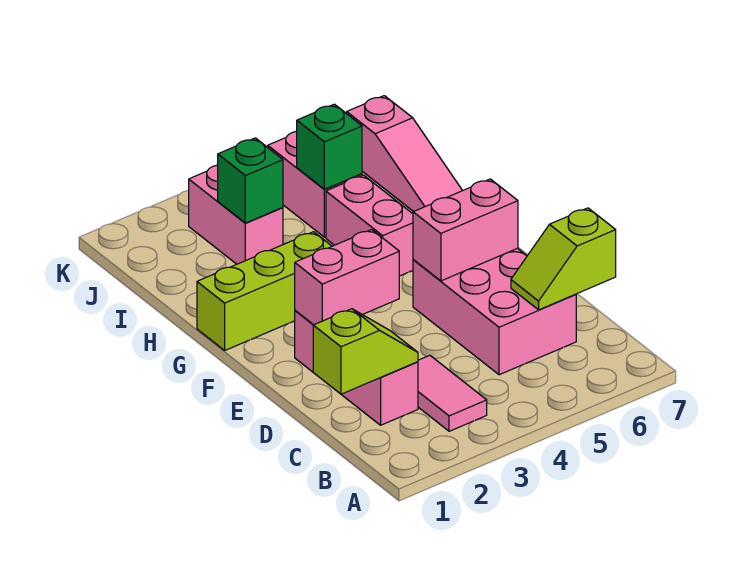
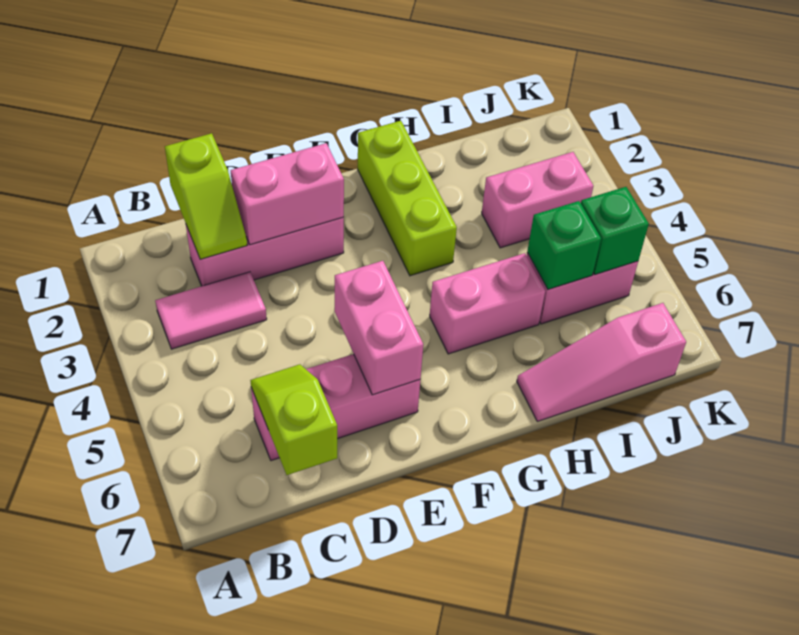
pink brick C5:E6 level 1 -> pink brick C6:E6 level 1
pink brick E2:E3 level 2 -> pink brick D2:E2 level 2
green brick I3 level 2 -> green brick J5 level 2

